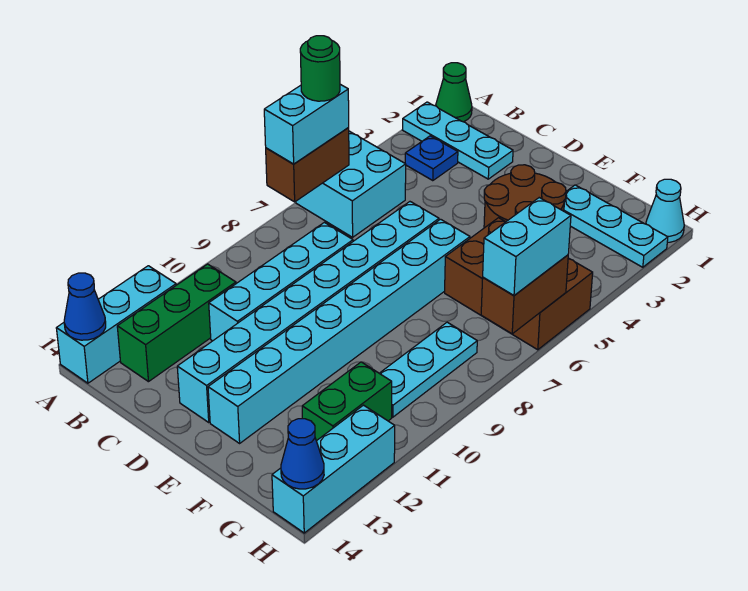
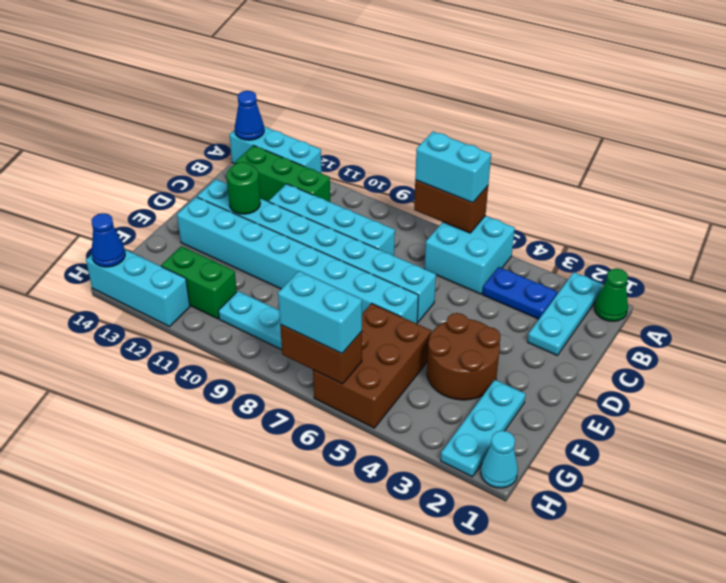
green round brick A6 level 4 -> green round brick D12 level 2
blue plate B3 level 1 -> blue plate B3:B4 level 1

